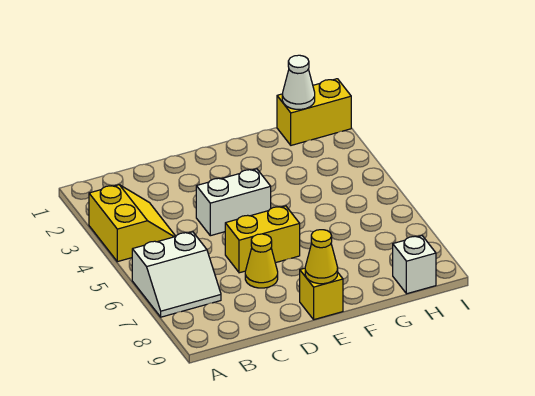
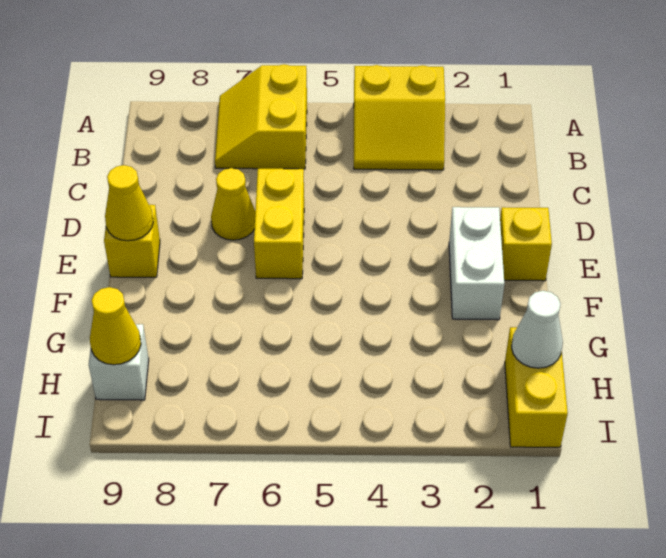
white slope A6:B7 level 1 top 6 -> yellow slope A6:B7 level 1 top 6
white brick D4:E4 level 1 -> white brick E2:F2 level 1
none -> yellow brick E1 level 1
none -> yellow cone H9 level 2

